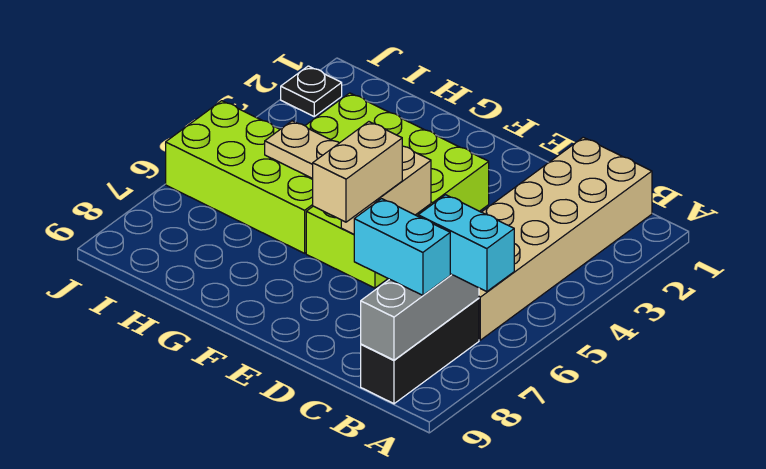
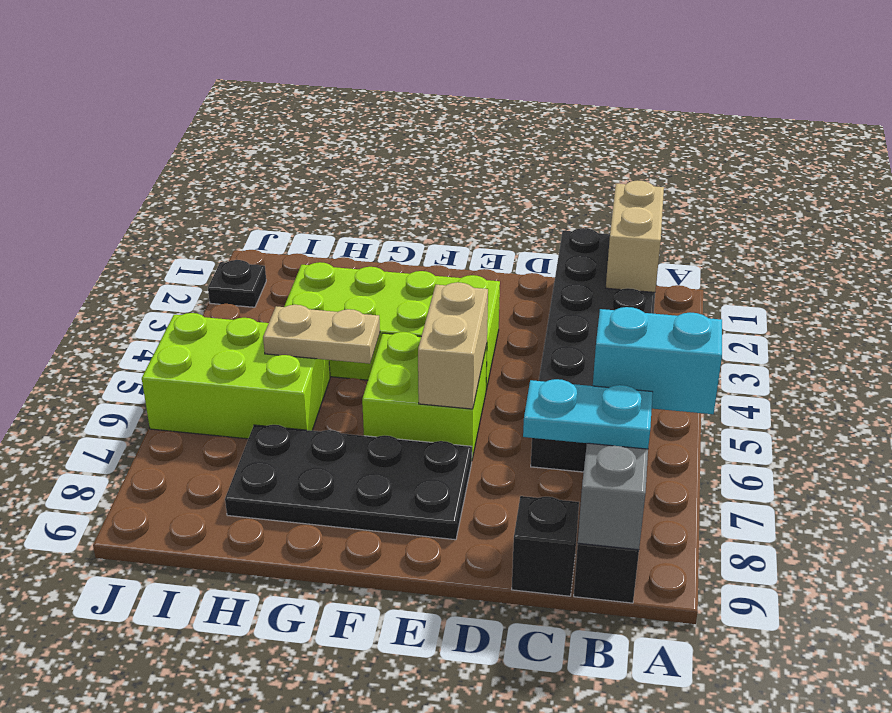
tan brick B1:C6 level 1 -> black brick B1:C6 level 1
cyan brick B8:C8 level 3 -> cyan plate B8:C8 level 3
none -> black brick C9 level 1
tan brick E6:E7 level 3 -> tan brick B1:B2 level 2
none -> black plate E7:H8 level 1
lime brick G5:J6 level 1 -> lime brick H5:J6 level 1

